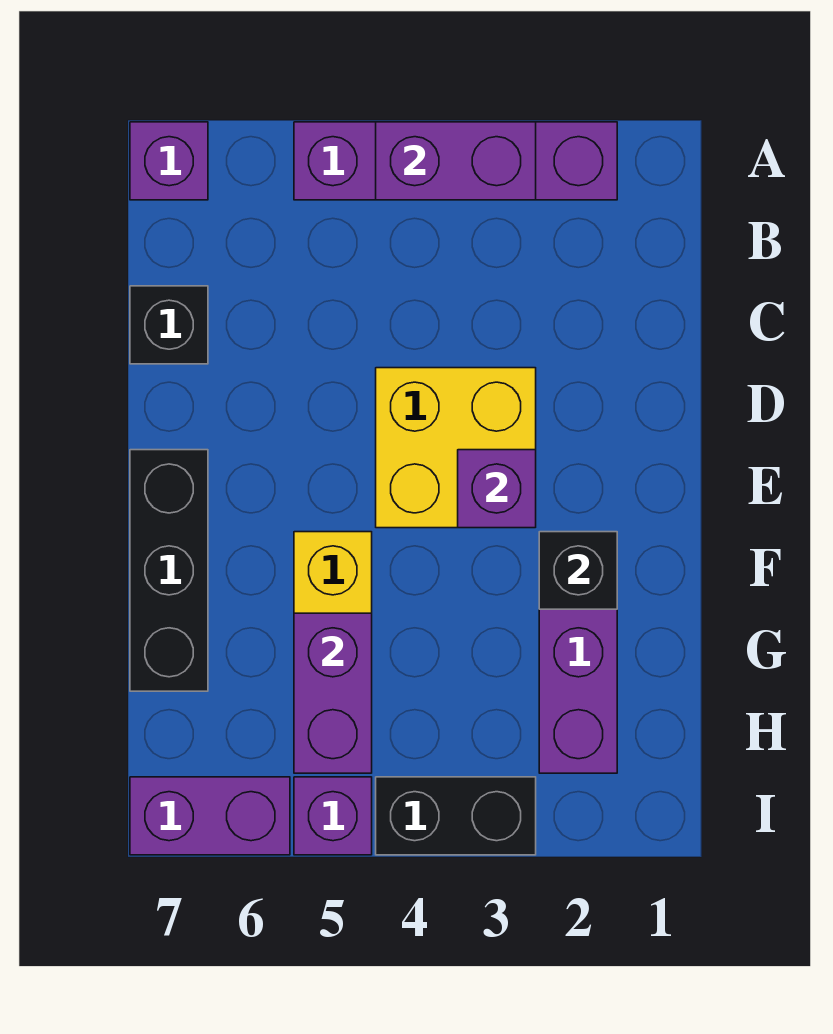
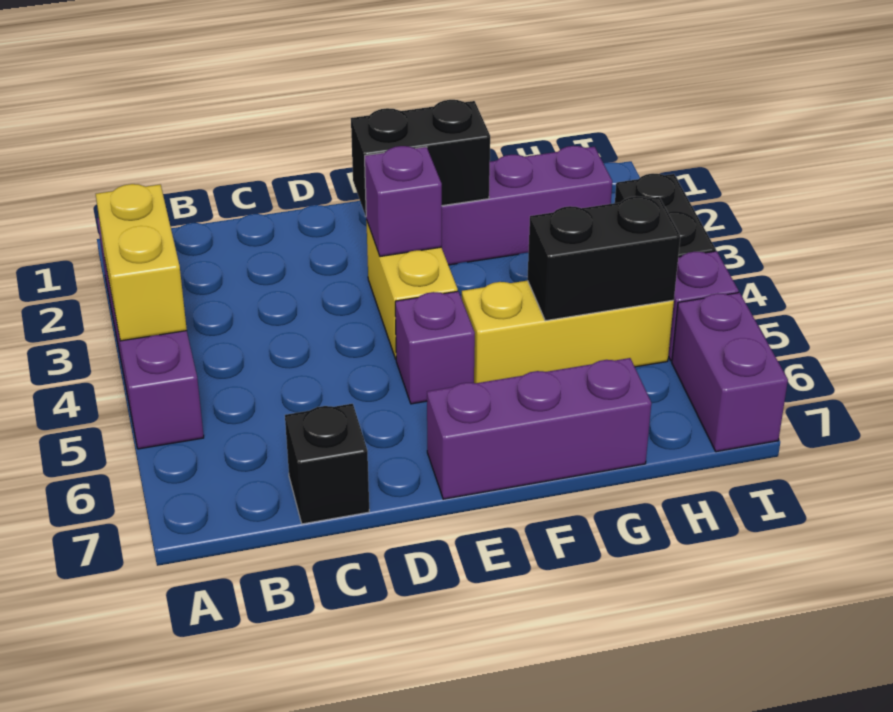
purple brick A3:A4 level 2 -> yellow brick A3:A4 level 2
purple brick A7 level 1 -> purple brick E5 level 1
yellow brick D3:E4 level 1 -> yellow brick E3:E4 level 1
black brick E7:G7 level 1 -> purple brick E7:G7 level 1
black brick F2 level 2 -> black brick E2:F2 level 2
purple brick G5:H5 level 2 -> black brick G5:H5 level 2

